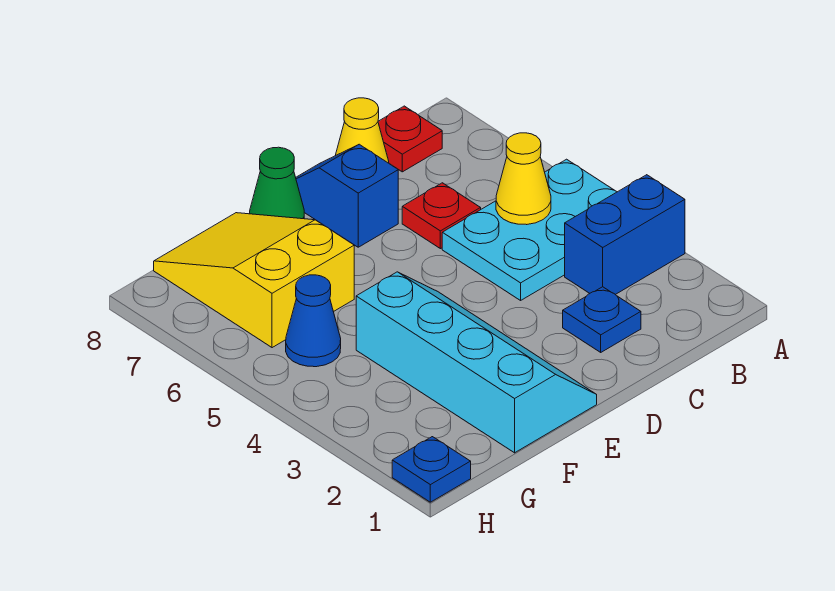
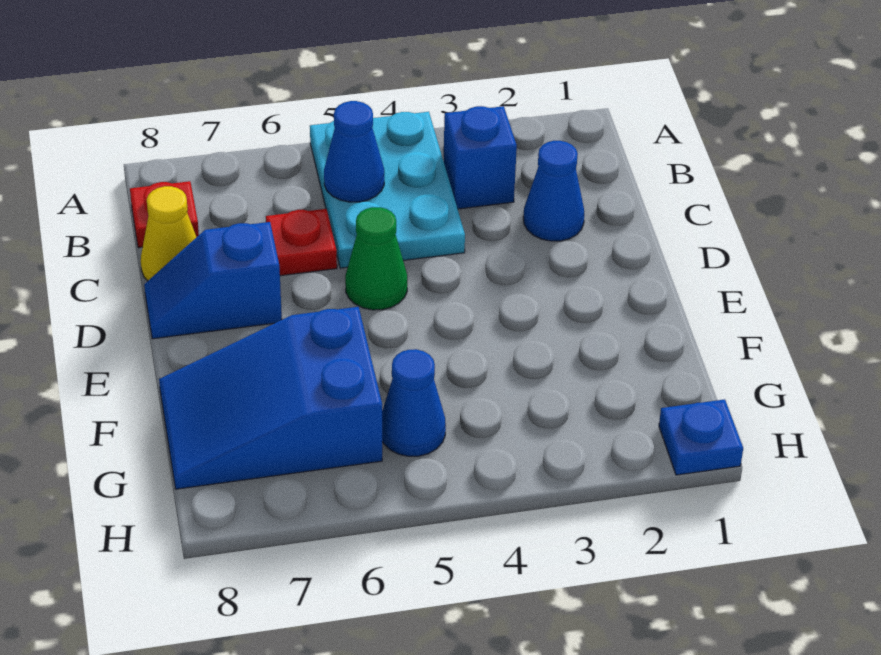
blue brick A3:B3 level 1 -> blue brick B3 level 1
yellow cone B5 level 2 -> blue cone B5 level 2
blue plate C2 level 1 -> blue cone C2 level 1
cyan slope E1:F4 level 1 top F -> none
green cone E8 level 1 -> green cone D5 level 1
yellow slope F6:G8 level 1 top 6 -> blue slope F6:G8 level 1 top 6

